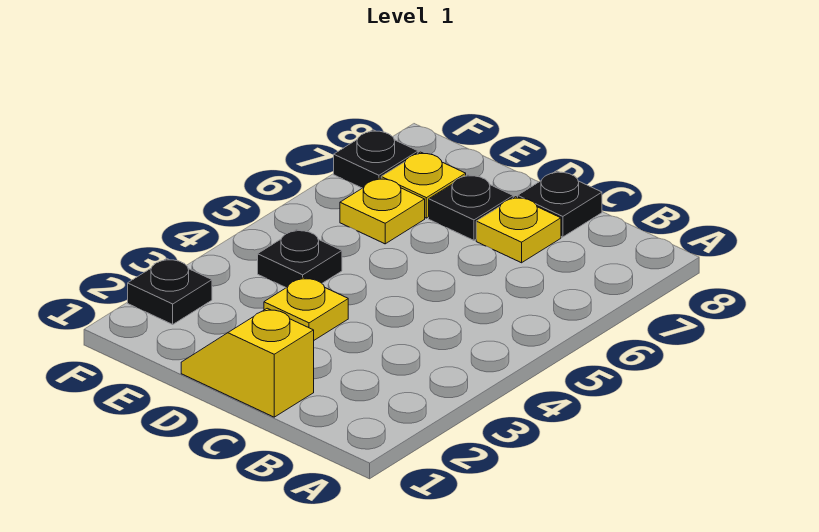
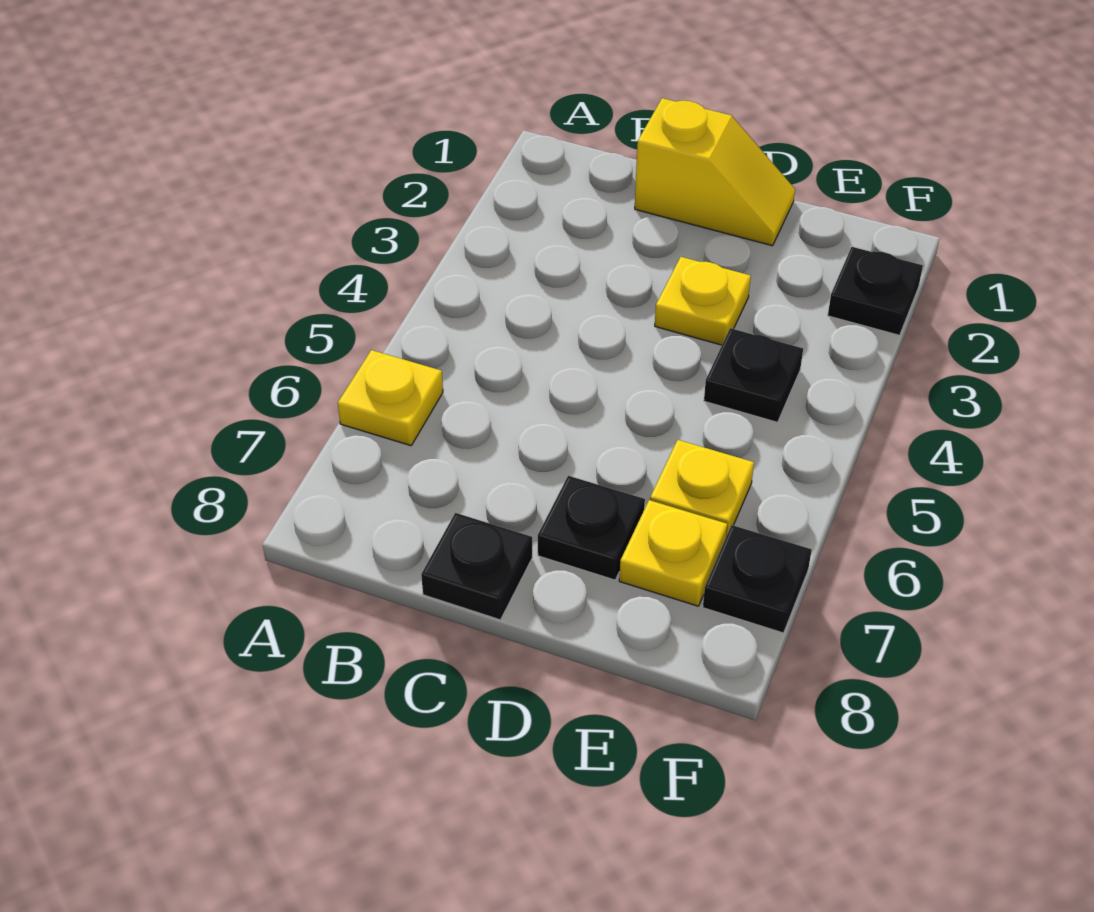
yellow plate C7 level 1 -> yellow plate A6 level 1

